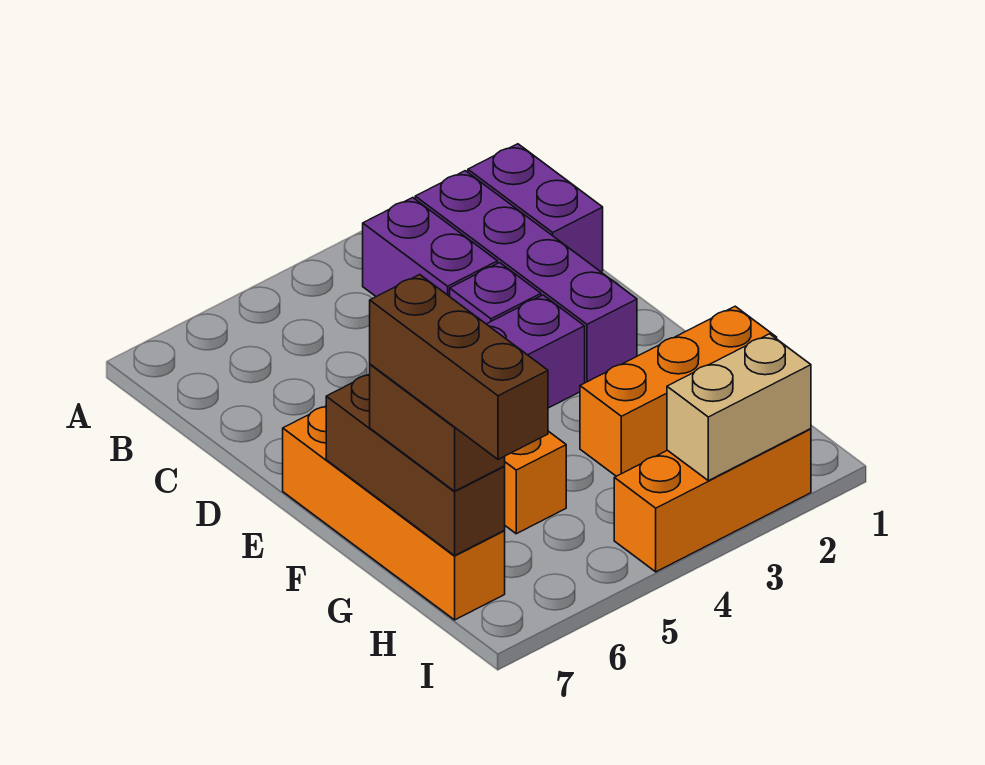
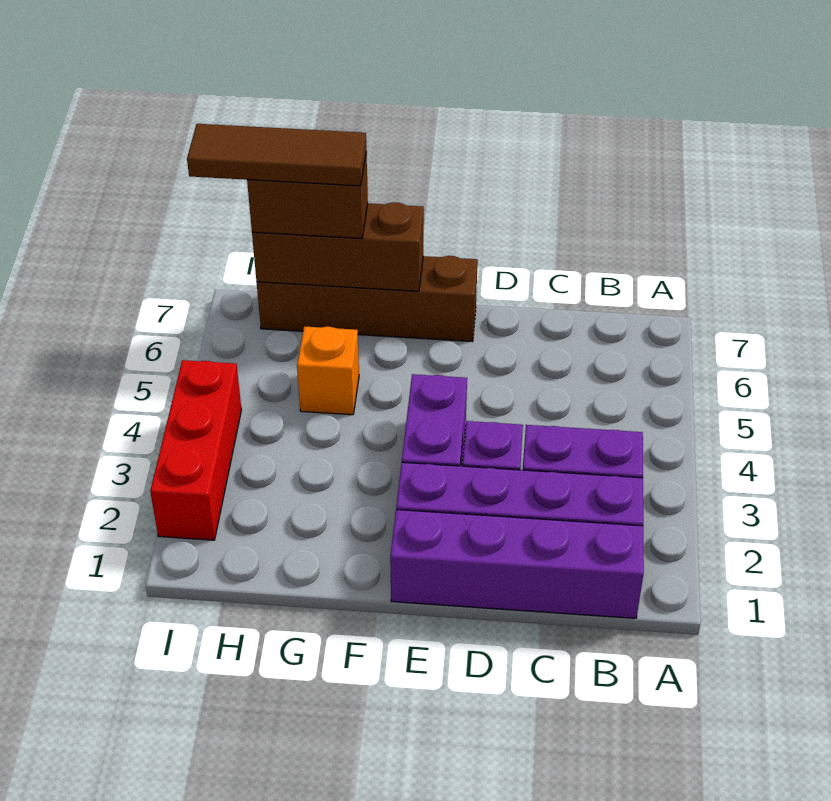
purple brick B1:C1 level 1 -> purple brick B1:E1 level 1
orange brick E7:H7 level 1 -> brown brick E7:H7 level 1
orange brick G1:G3 level 1 -> none
brown brick G7:I7 level 4 -> brown tile G7:I7 level 4
orange brick I2:I4 level 1 -> red brick I2:I4 level 1
tan brick I2:I3 level 2 -> none

